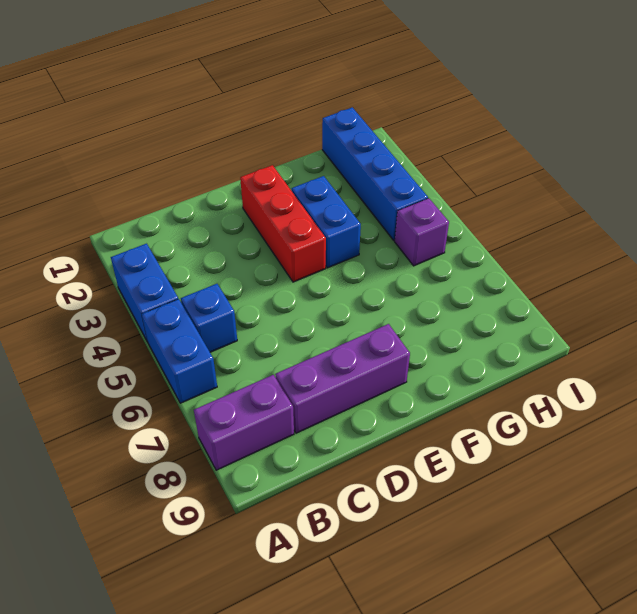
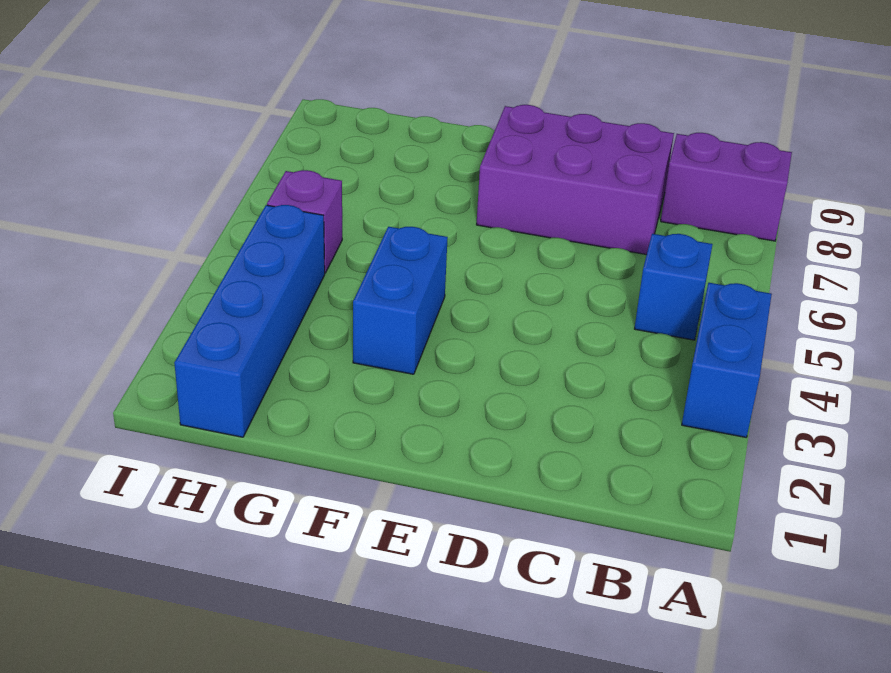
blue brick A5:A6 level 1 -> none
purple brick C8:E8 level 1 -> purple brick C7:E8 level 1
red brick E2:E4 level 1 -> none

